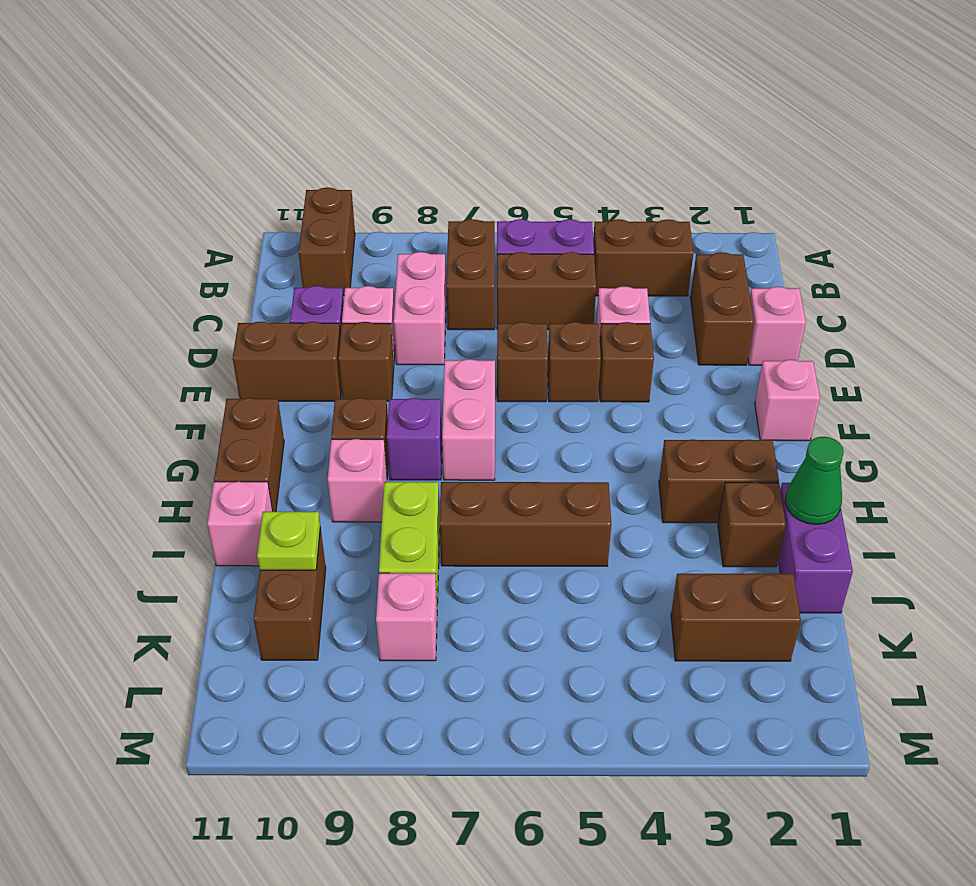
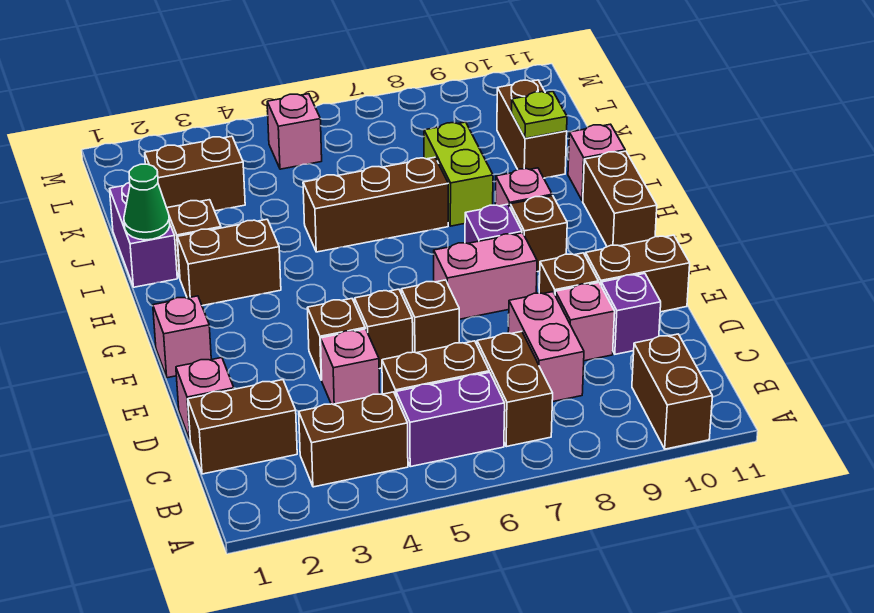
brown brick C2:D2 level 1 -> brown brick C1:C2 level 1
pink brick F7:G7 level 1 -> pink brick F7:F8 level 1
pink brick K8 level 1 -> pink brick L5 level 1

